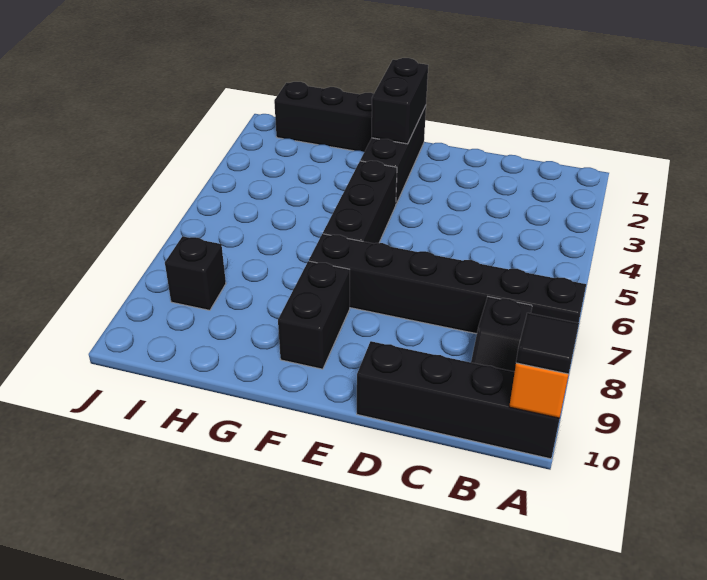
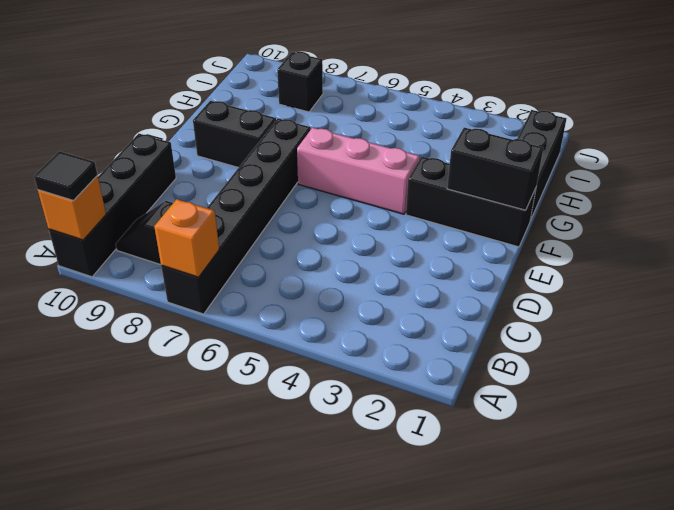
none -> orange brick A7 level 2
black brick F4:F6 level 1 -> pink brick F4:F6 level 1

